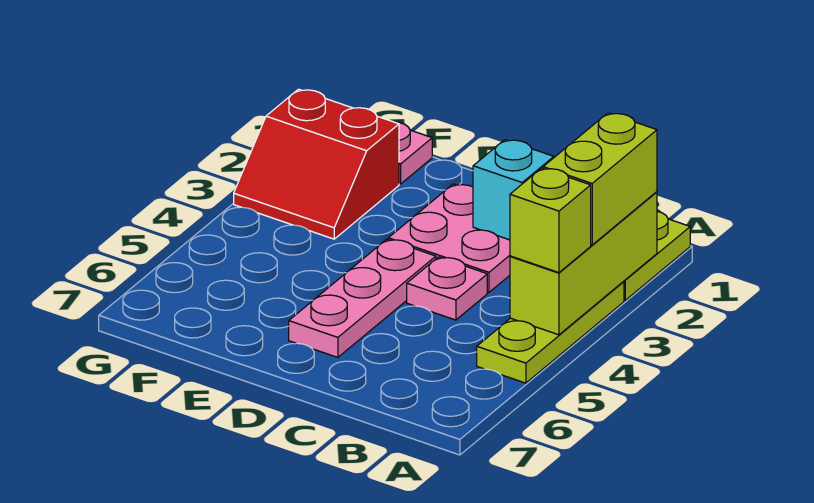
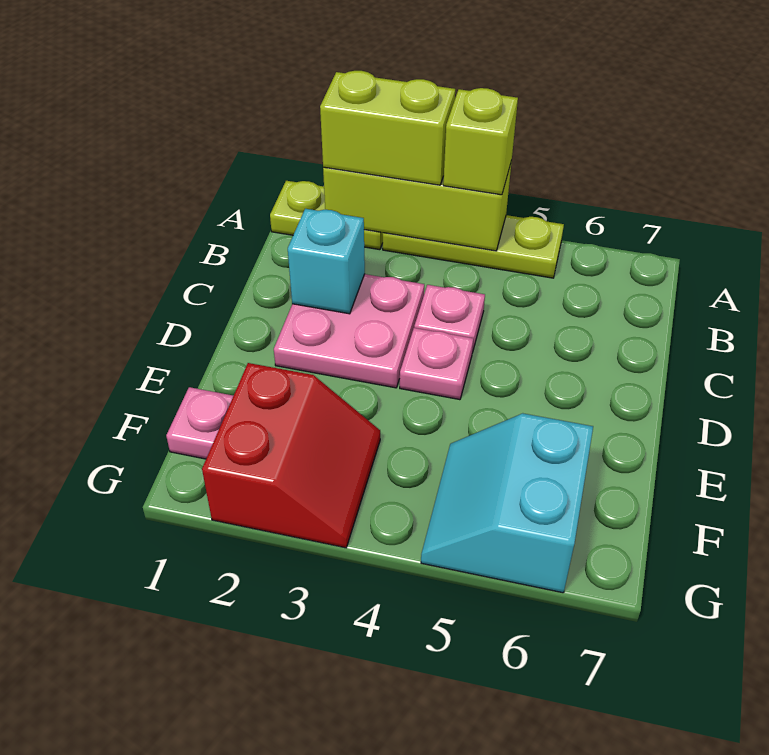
pink plate D4:D6 level 1 -> pink plate D4 level 1
none -> cyan slope F5:G6 level 1 top 6

